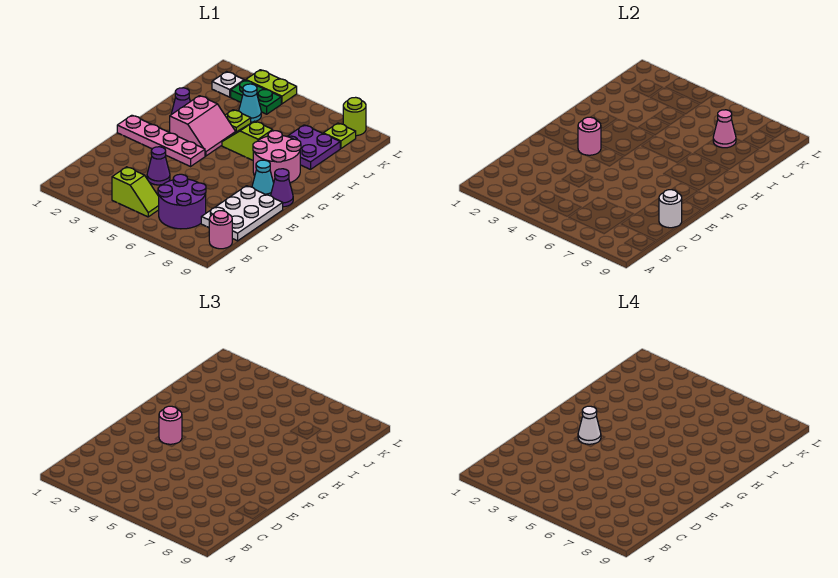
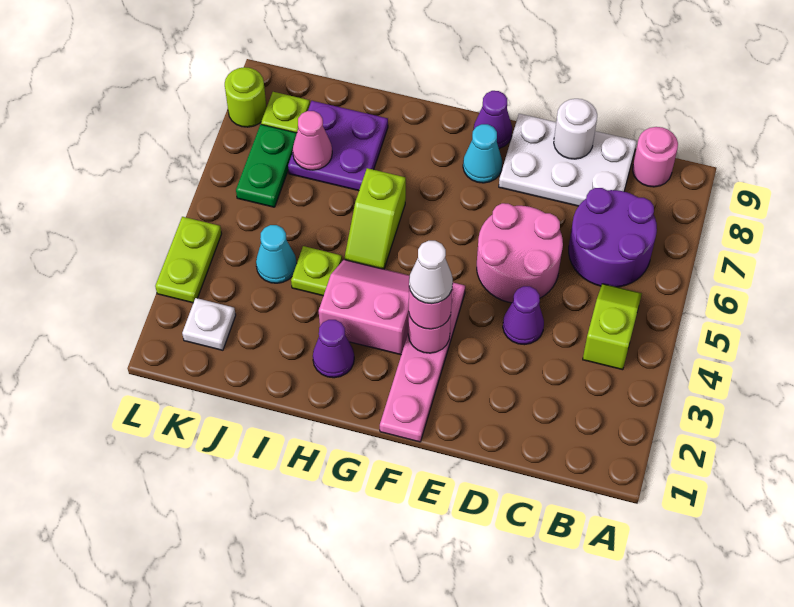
pink round brick G7:H8 level 1 -> pink round brick D5:E6 level 1
green plate K3:K4 level 1 -> green plate K6:K7 level 1

